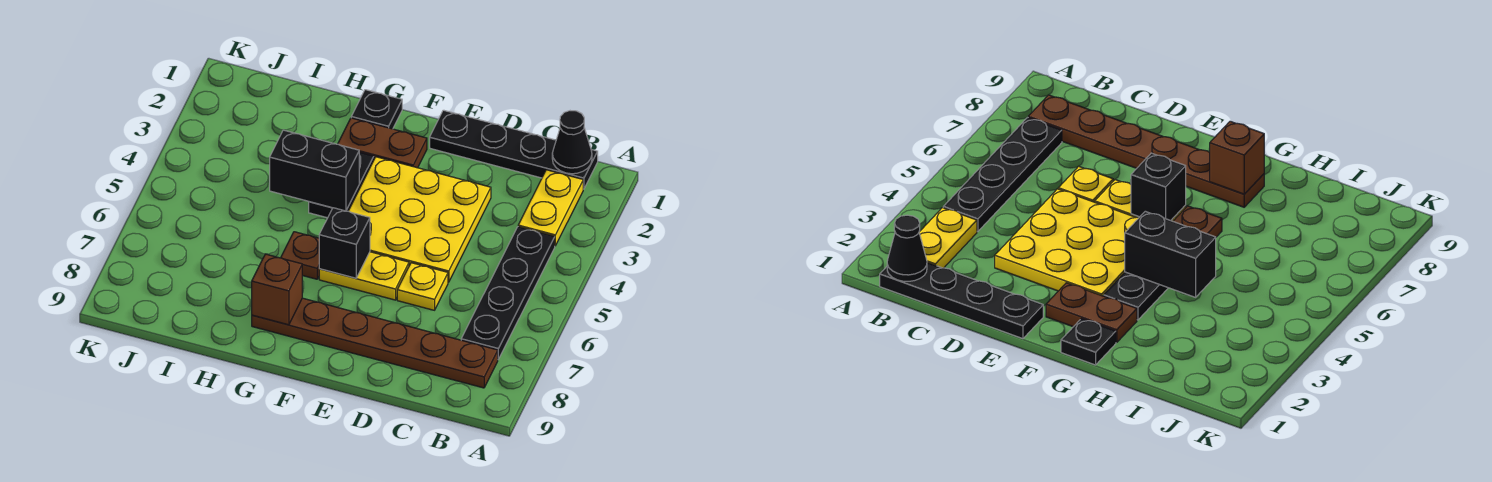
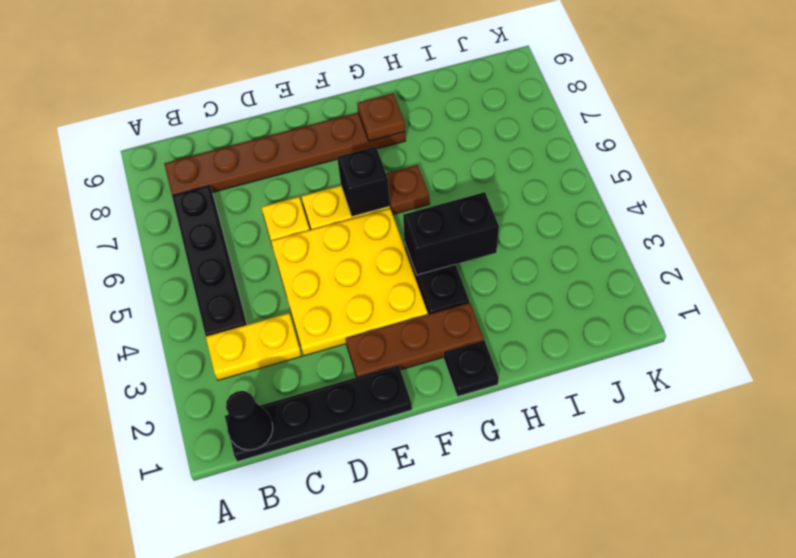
yellow plate B2:B3 level 1 -> yellow plate B3:C3 level 1
brown plate F2:G2 level 1 -> brown plate E2:G2 level 1
brown brick G8 level 2 -> brown plate G8 level 2

